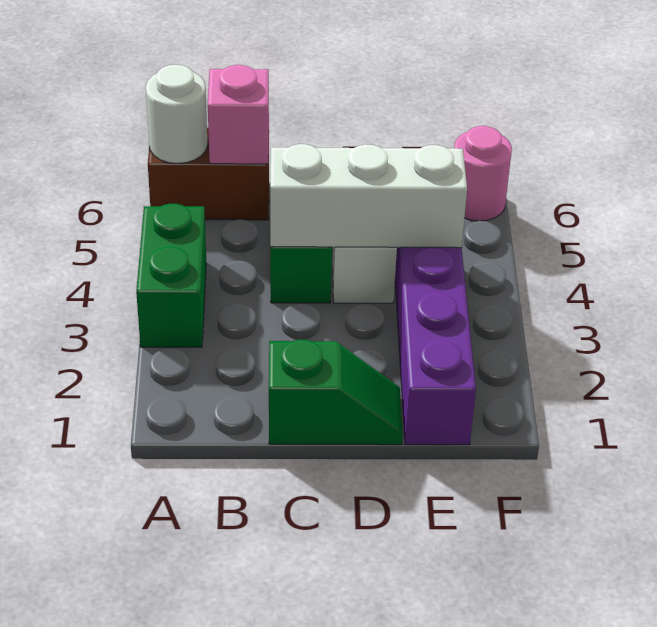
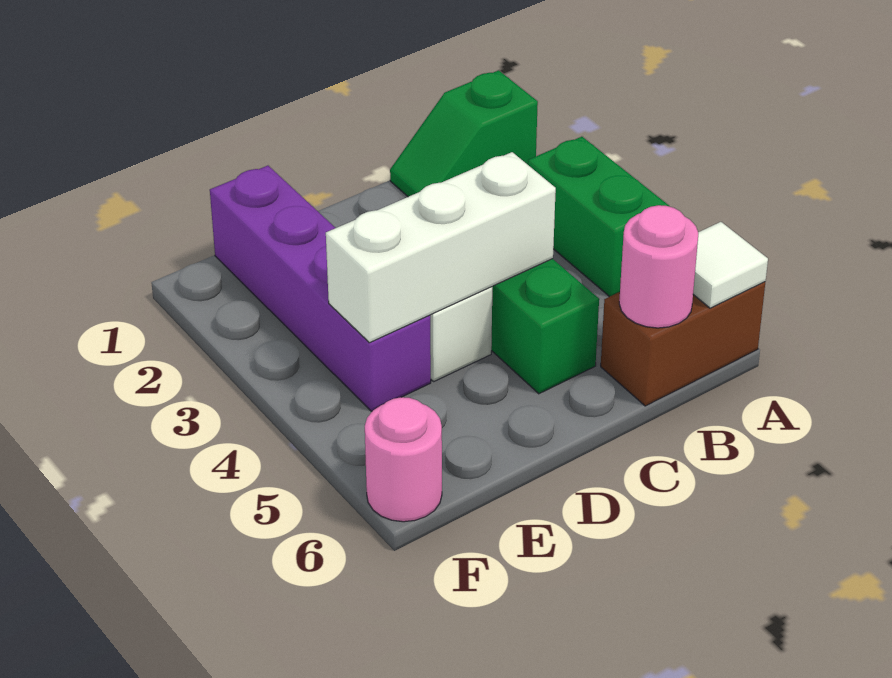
white round brick A6 level 2 -> white tile A6 level 2
pink brick B6 level 2 -> pink round brick B6 level 2
green slope C1:D1 level 1 top C -> green slope A1:B1 level 1 top A

